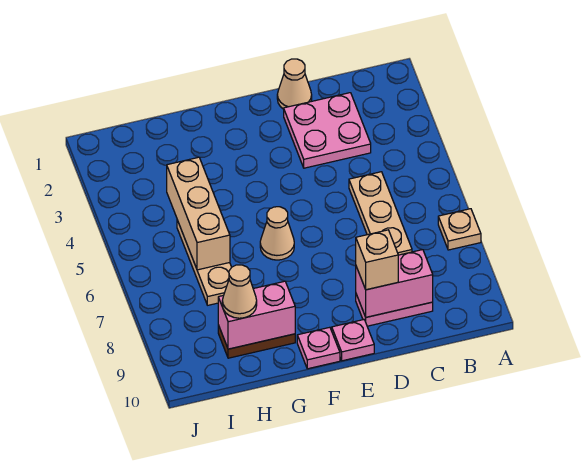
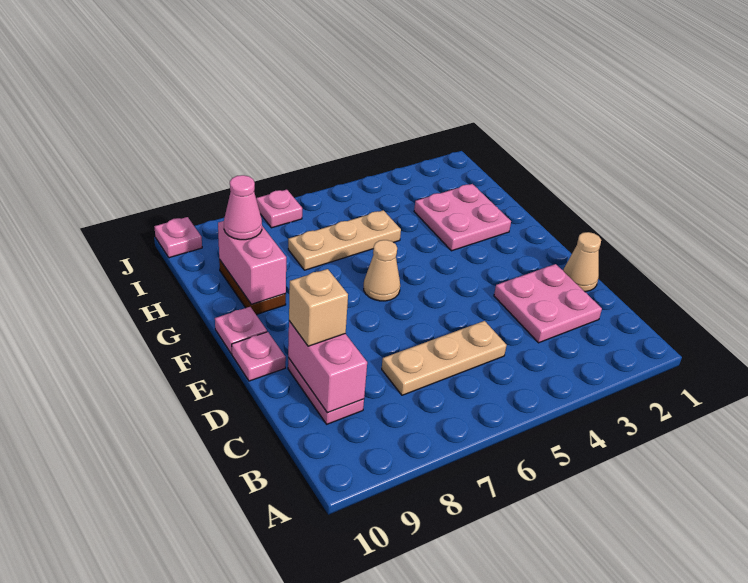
tan plate A7 level 1 -> none
none -> pink plate G2:H3 level 1
tan brick H4:H6 level 2 -> none
tan cone H9 level 3 -> pink cone H9 level 3
none -> pink plate J7 level 1
none -> pink plate J10 level 1

